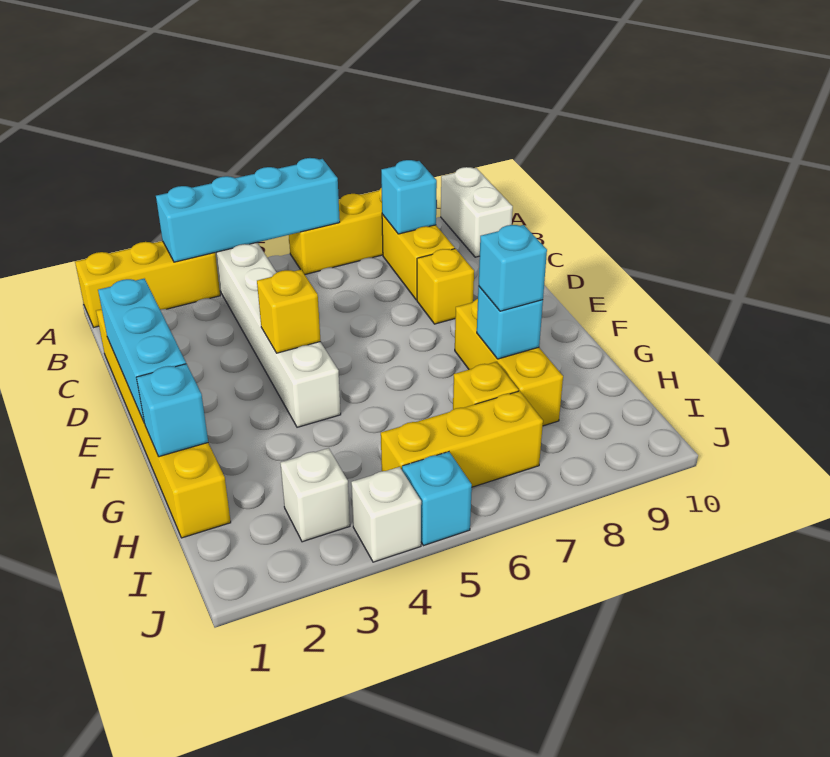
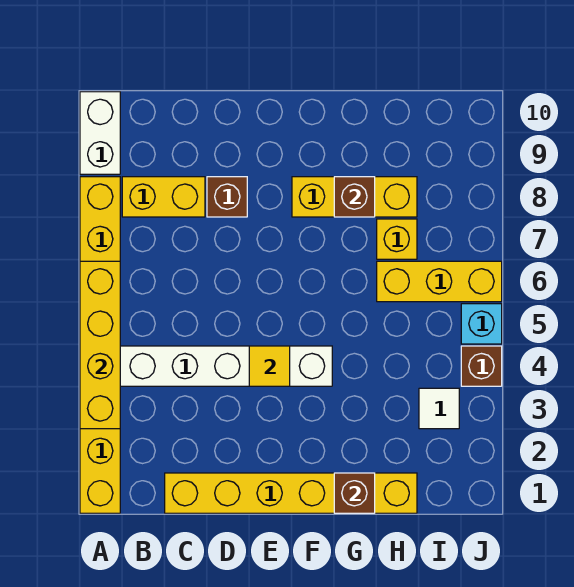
cyan brick A3:A6 level 2 -> yellow brick A3:A6 level 2
white brick A10:B10 level 1 -> white brick A9:A10 level 1
cyan brick B8 level 2 -> none
cyan brick D1:F1 level 2 -> none
yellow brick D8 level 1 -> brown brick D8 level 1
yellow brick E4 level 2 -> yellow tile E4 level 2
cyan brick G1 level 2 -> brown brick G1 level 2
cyan brick G8 level 2 -> brown brick G8 level 2
cyan brick G8 level 3 -> none
white brick I3 level 1 -> white tile I3 level 1
yellow brick I5:I7 level 1 -> yellow brick H6:J6 level 1
white brick J4 level 1 -> brown brick J4 level 1

